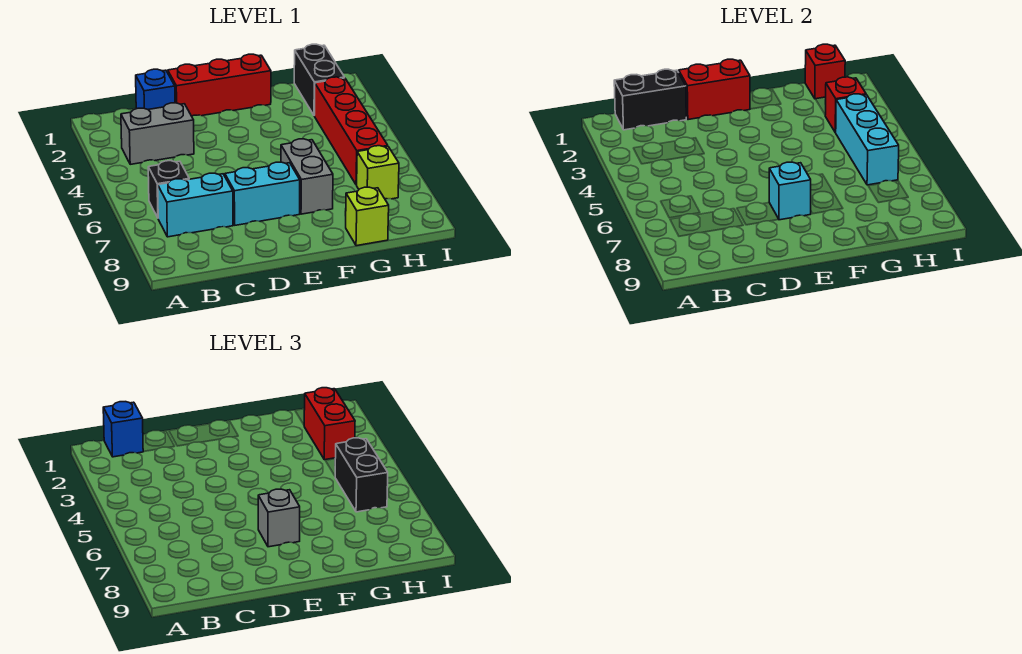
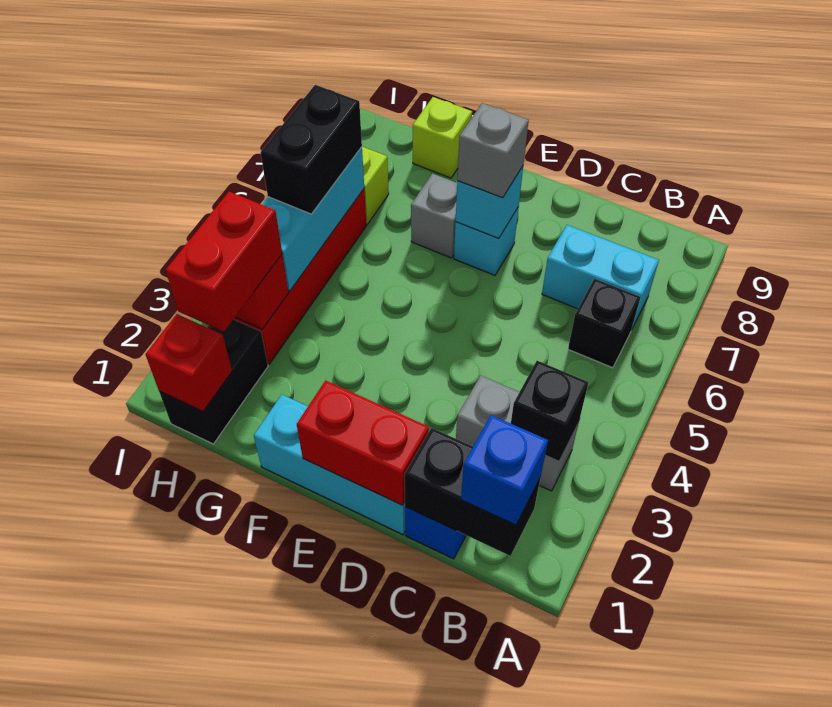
none -> black brick B3 level 2
red brick D1:F1 level 1 -> cyan brick D1:F1 level 1
cyan brick D7:E7 level 1 -> cyan brick E7 level 1
grey brick F6:F7 level 1 -> grey brick F7 level 1

